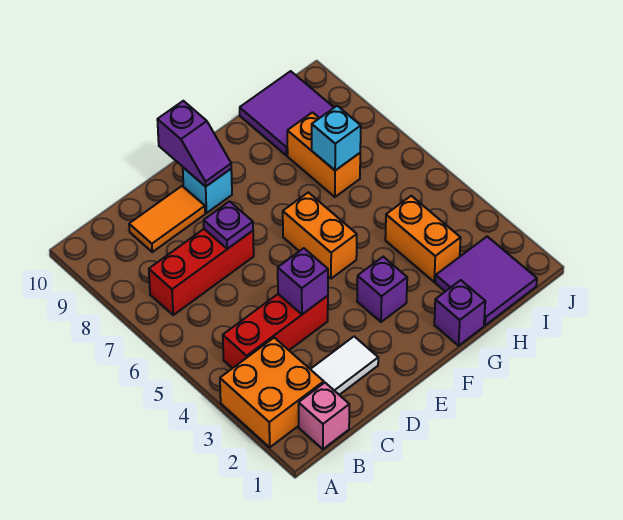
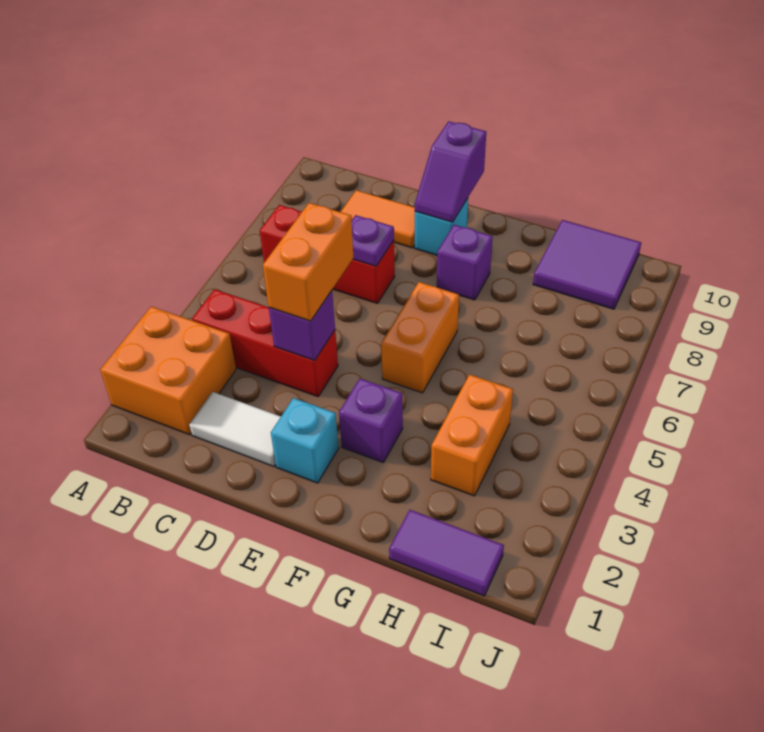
pink brick B1 level 1 -> none
purple brick G1 level 1 -> purple brick F8 level 1
purple tile H1:I2 level 1 -> purple tile H1:I1 level 1
orange brick H7:H8 level 1 -> orange brick D4:D5 level 3
cyan brick H7 level 2 -> cyan brick E2 level 1

